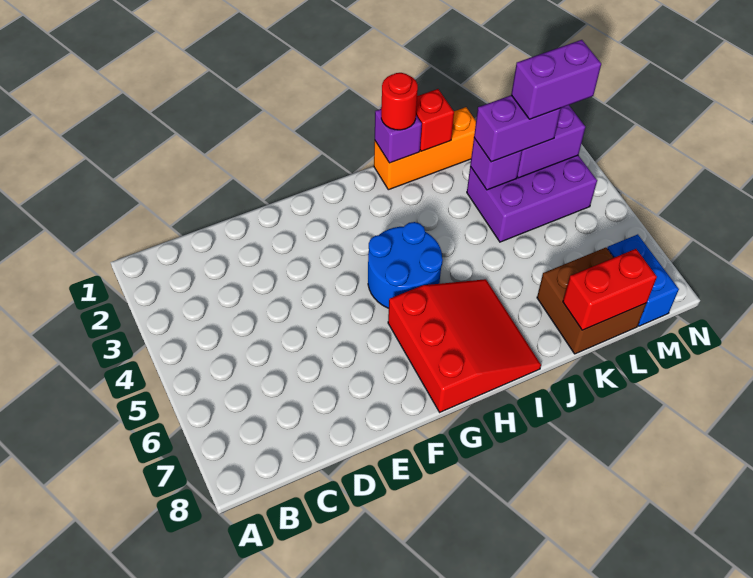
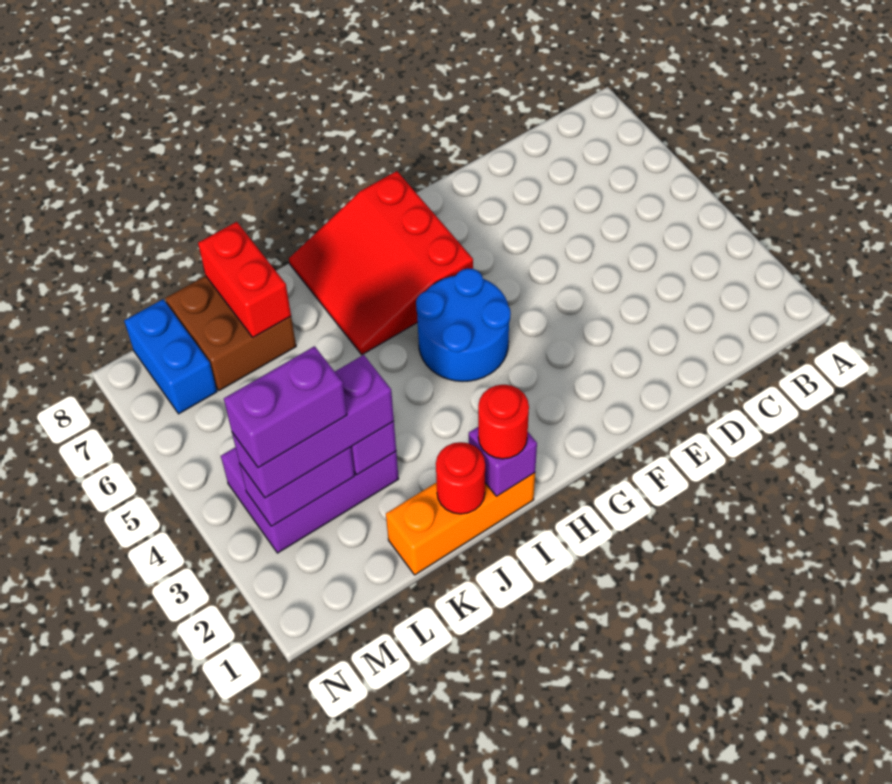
red brick J1 level 2 -> red round brick J1 level 2
purple brick K3:L3 level 3 -> purple brick K3:M3 level 3
red brick K8:L8 level 2 -> red brick K7:K8 level 2

